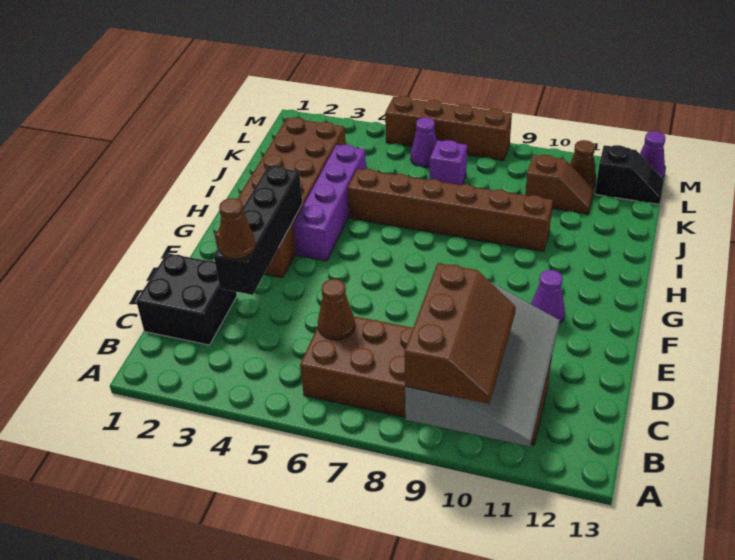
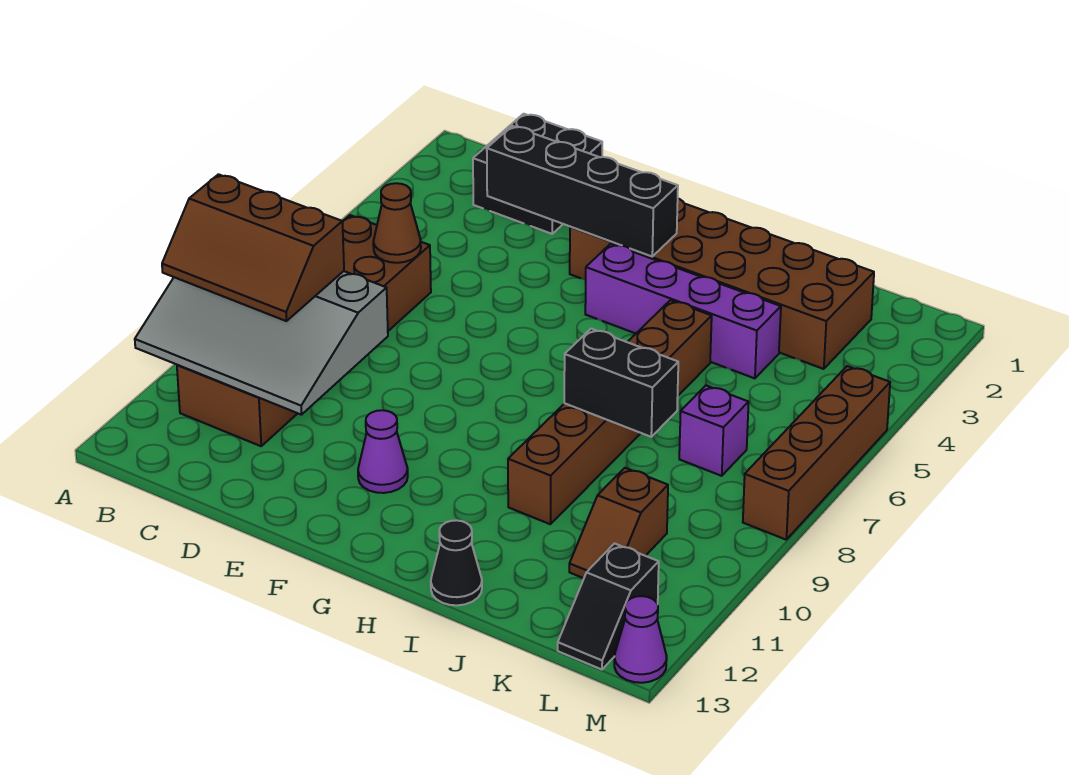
brown cone D3 level 3 -> none
none -> black brick I8:J8 level 2
none -> black cone I13 level 1
purple cone L6 level 1 -> none
brown cone L11 level 1 -> none

